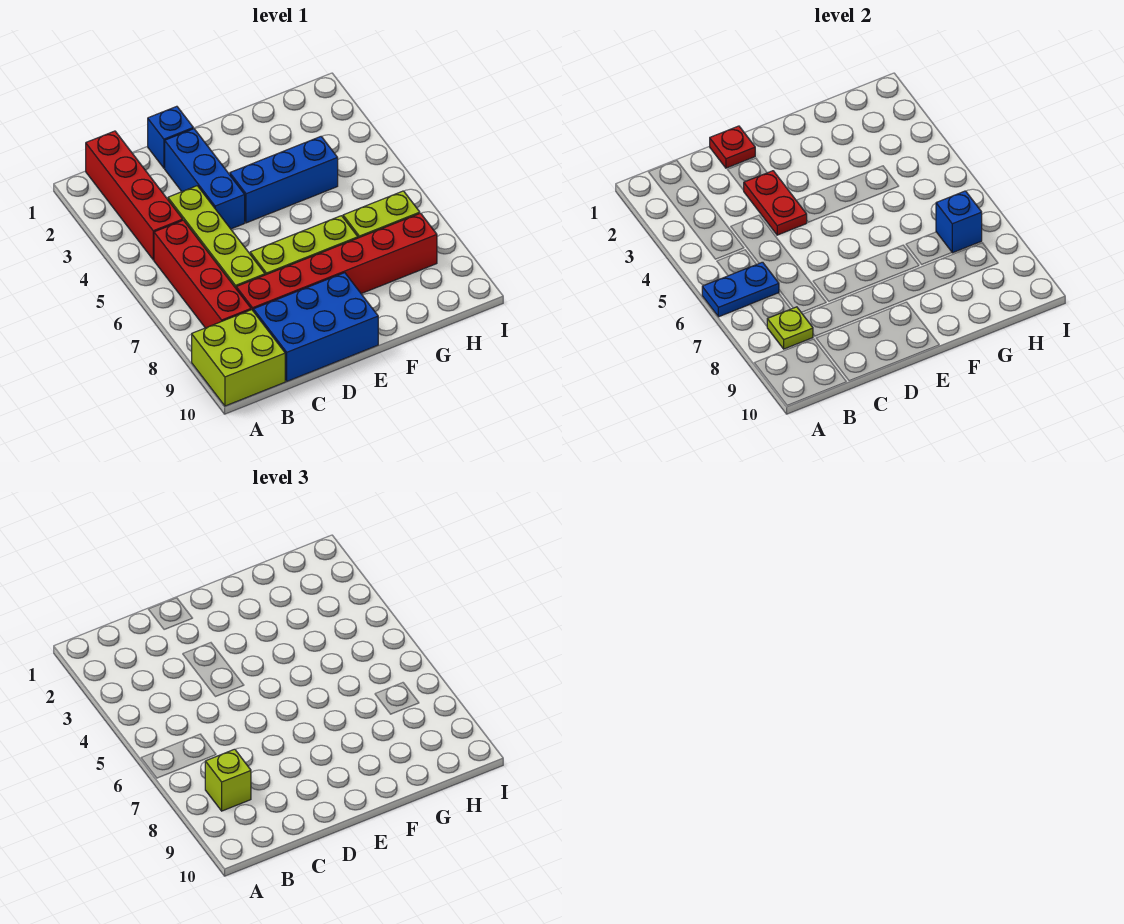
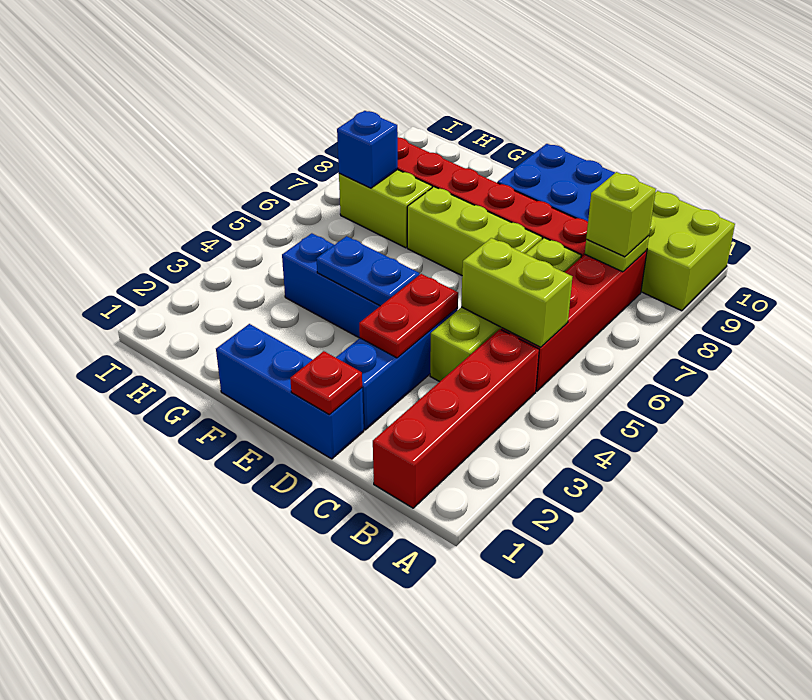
blue plate A6:B6 level 2 -> blue plate E4:F4 level 2
none -> lime brick B5:C5 level 2
blue brick D1 level 1 -> blue brick D1:F1 level 1

